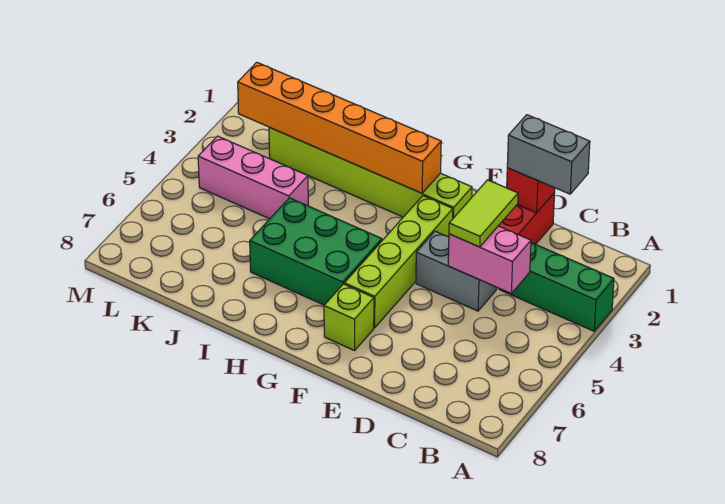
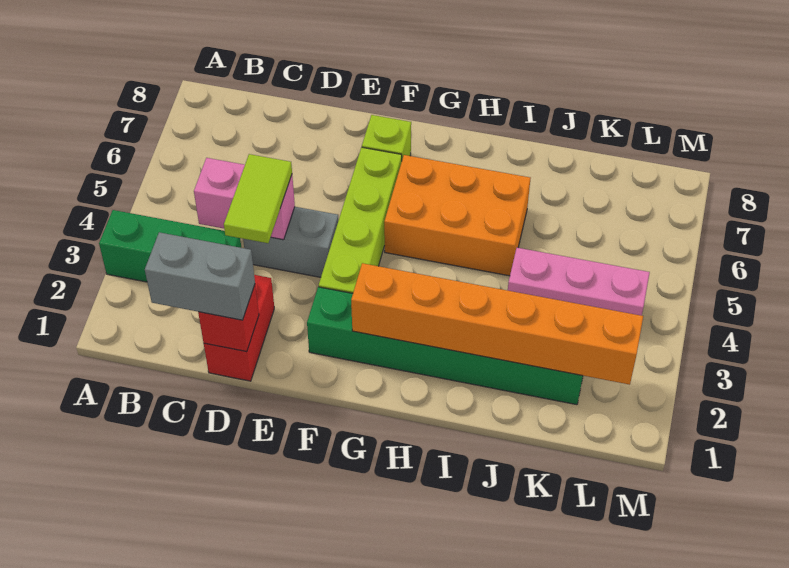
lime brick F2:K2 level 1 -> green brick F2:K2 level 1
green brick G5:I6 level 1 -> orange brick G5:I6 level 1

